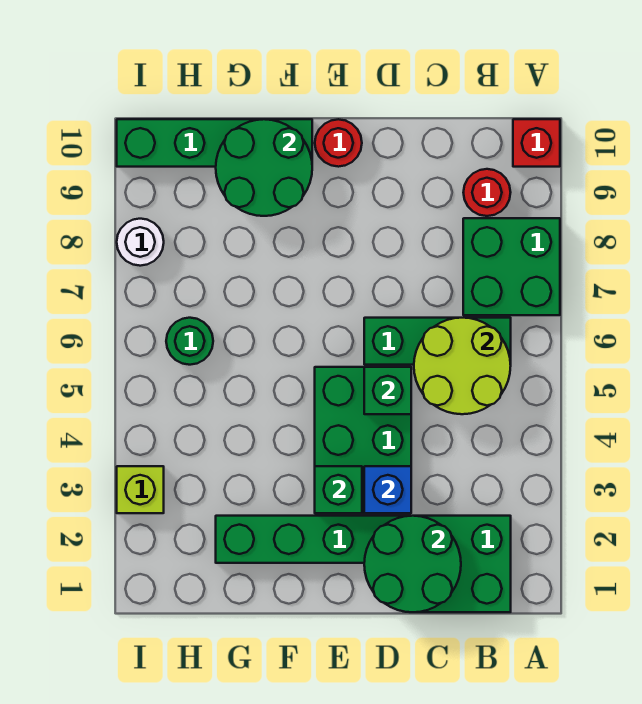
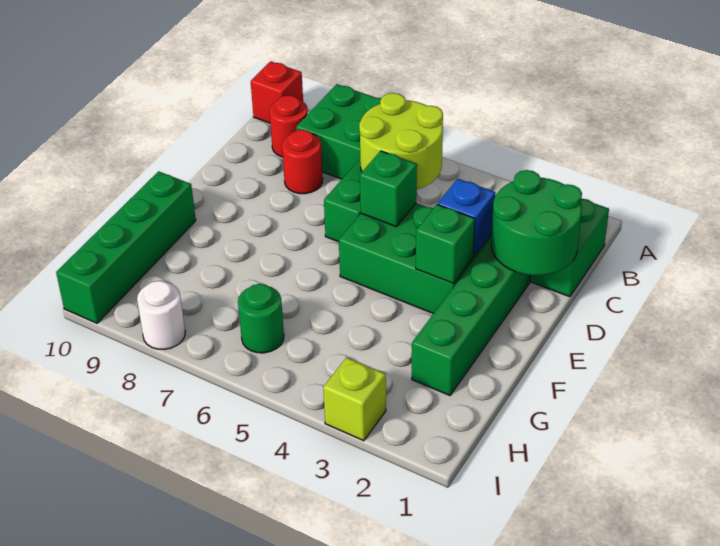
red round brick E10 level 1 -> red round brick C8 level 1
green round brick F9:G10 level 2 -> none

